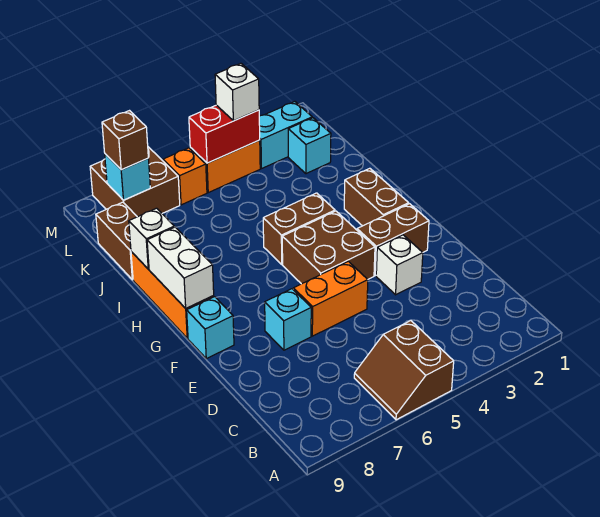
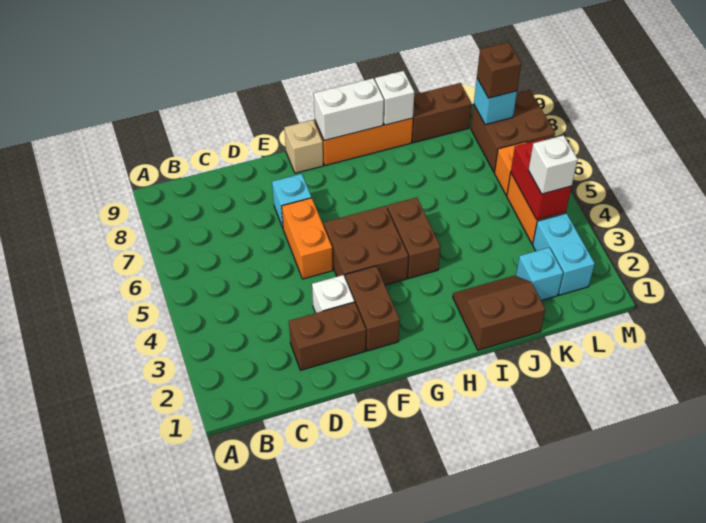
brown slope A5:B6 level 1 top 5 -> brown slope I1:J2 level 1 top 1
cyan brick F9 level 1 -> tan brick F9 level 1
brown brick G2:H2 level 1 -> brown brick D2:E2 level 1

